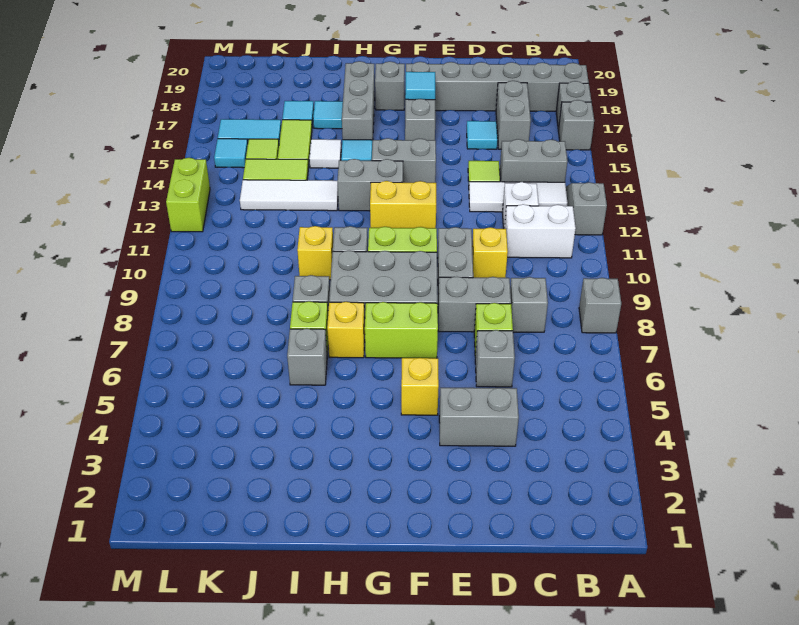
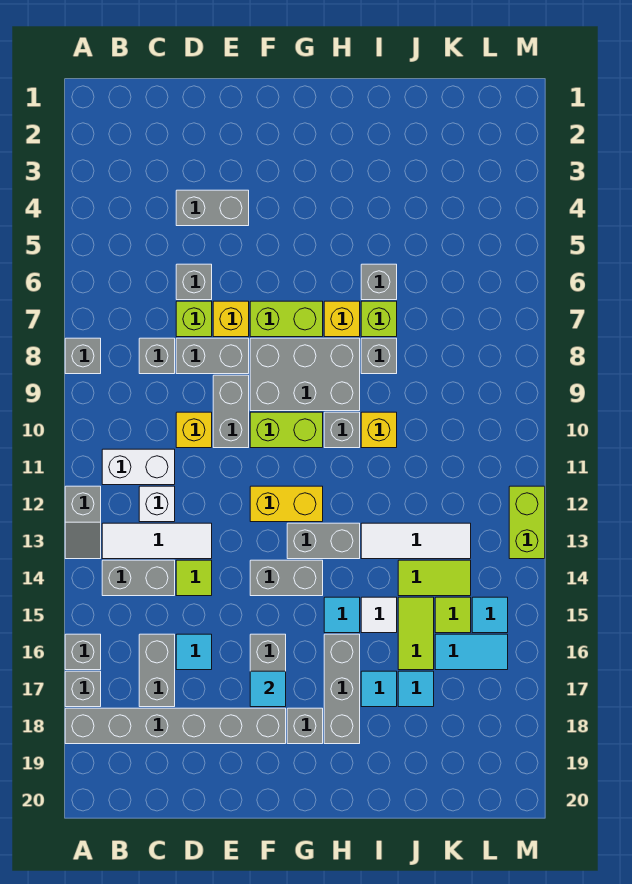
yellow brick F5 level 1 -> yellow brick E7 level 1

